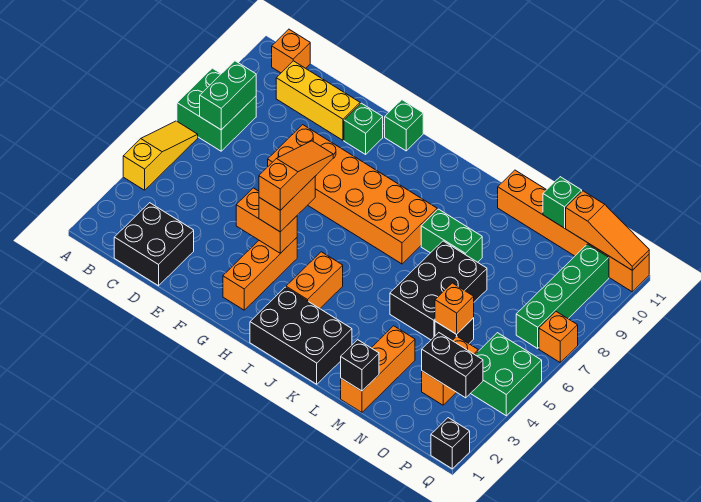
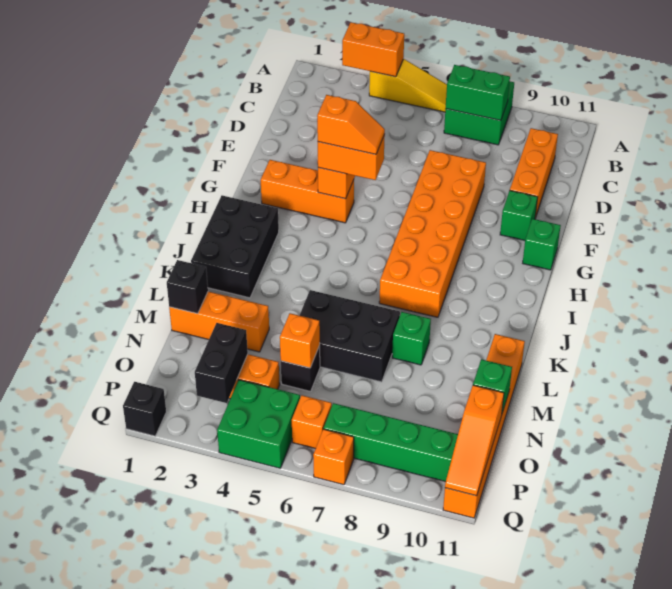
orange brick B11 level 1 -> orange brick P6 level 1
black brick C1:D2 level 1 -> none
yellow brick C10:E10 level 1 -> orange brick C10:E10 level 1
orange slope G4:G6 level 4 top 4 -> orange slope G4:G5 level 4 top 4
orange brick I3:I4 level 1 -> orange brick A3:A4 level 2
green brick K8:L8 level 1 -> green brick L8 level 1

